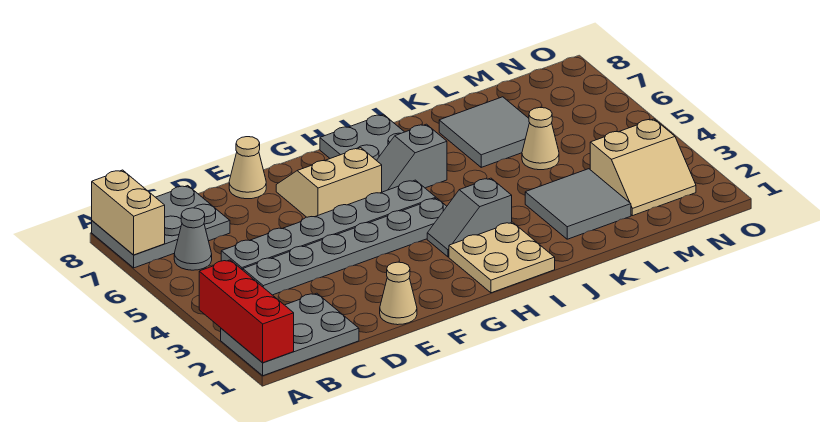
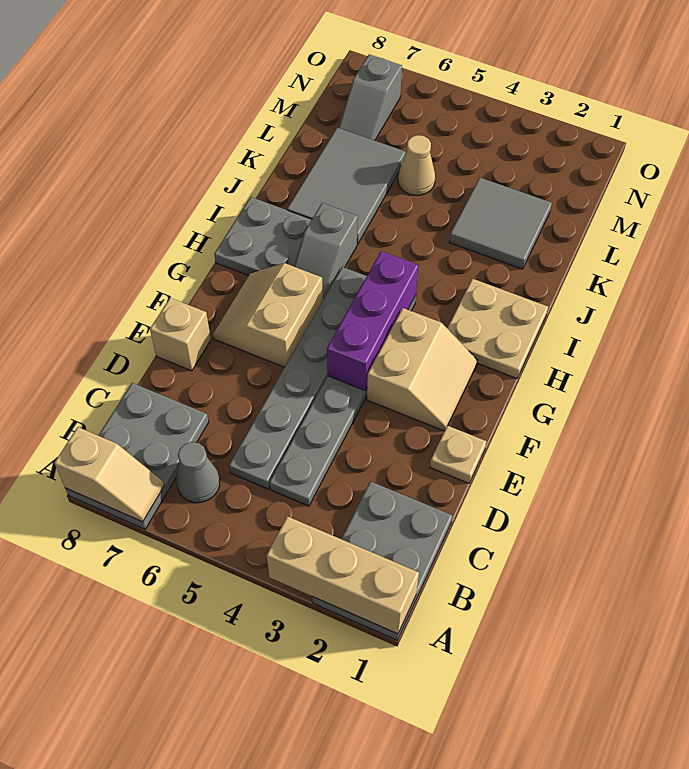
red brick A1:A3 level 2 -> tan brick A1:A3 level 2
tan brick A7:A8 level 2 -> tan slope A7:A8 level 2 top 8
tan cone E1 level 1 -> tan plate E1 level 1
tan cone E8 level 1 -> tan brick E8 level 1
none -> purple brick F4:H4 level 2
grey slope H3:I3 level 1 top I -> grey slope M7:N7 level 1 top N
grey tile K6:L7 level 1 -> grey tile J6:L7 level 1
tan slope M2:N3 level 1 top 3 -> tan slope F2:G3 level 1 top 3

